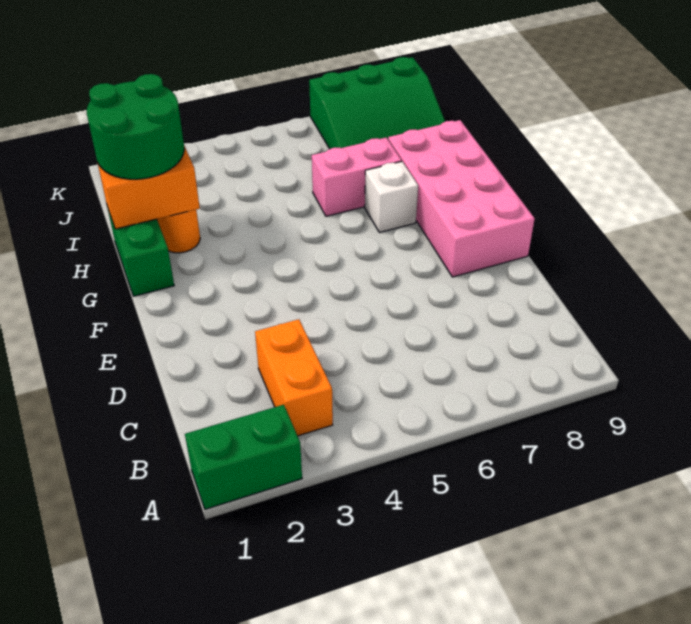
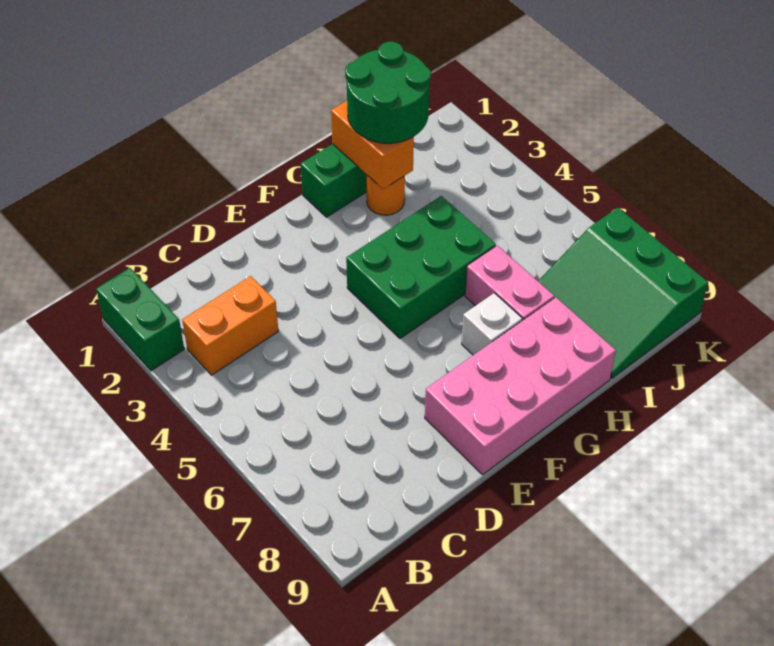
none -> green brick F4:H5 level 1

